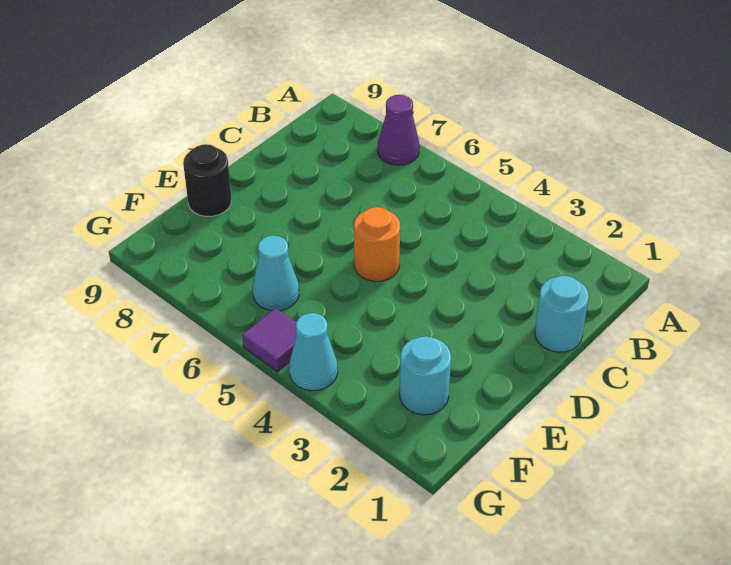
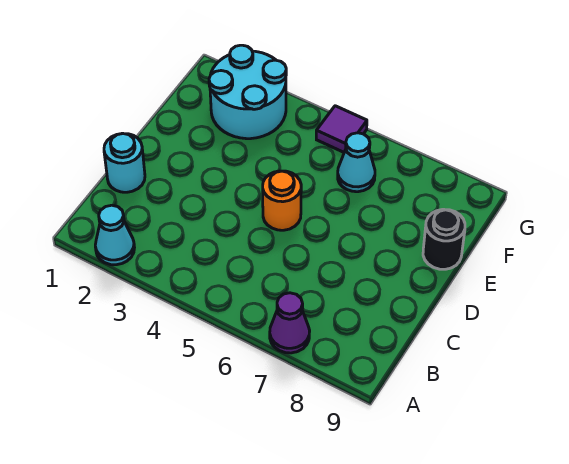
cyan round brick F2 level 1 -> cyan round brick F2:G3 level 1
cyan cone G4 level 1 -> cyan cone A2 level 1

